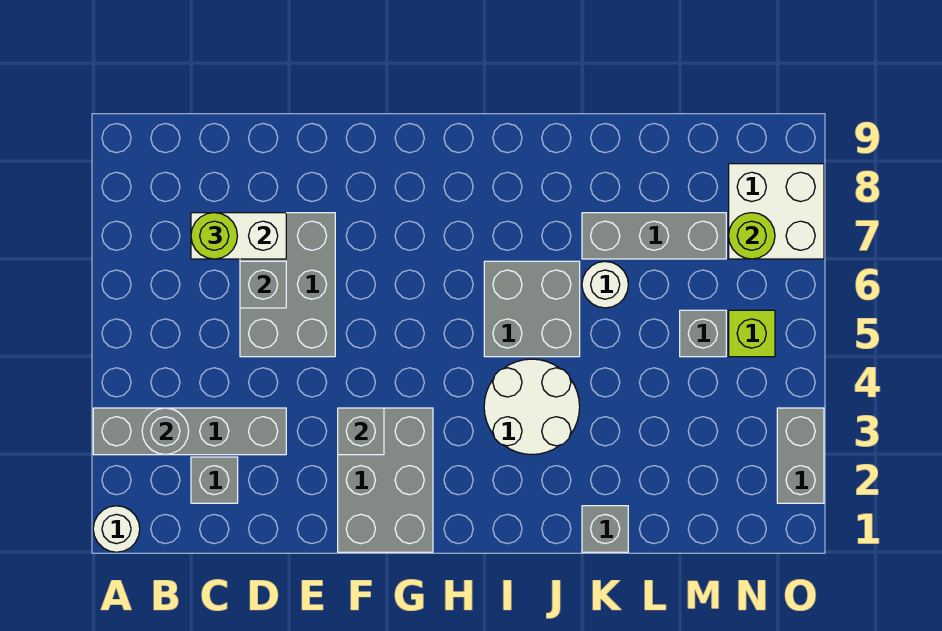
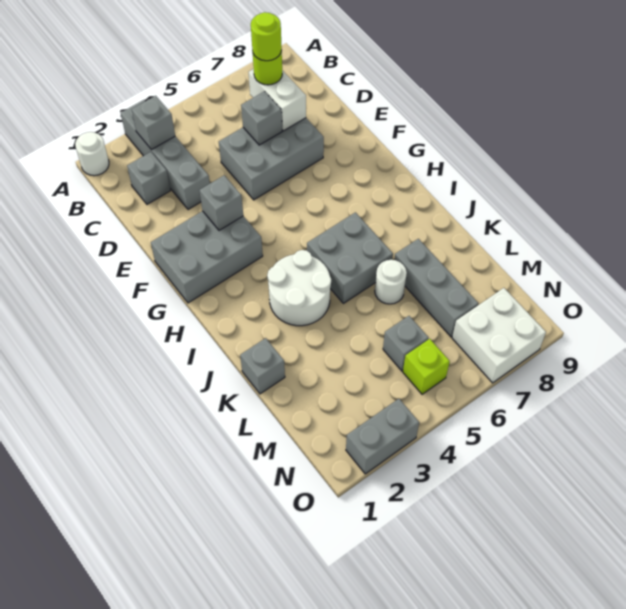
grey round brick B3 level 2 -> grey brick B3 level 2
lime round brick N7 level 2 -> lime round brick C7 level 4

